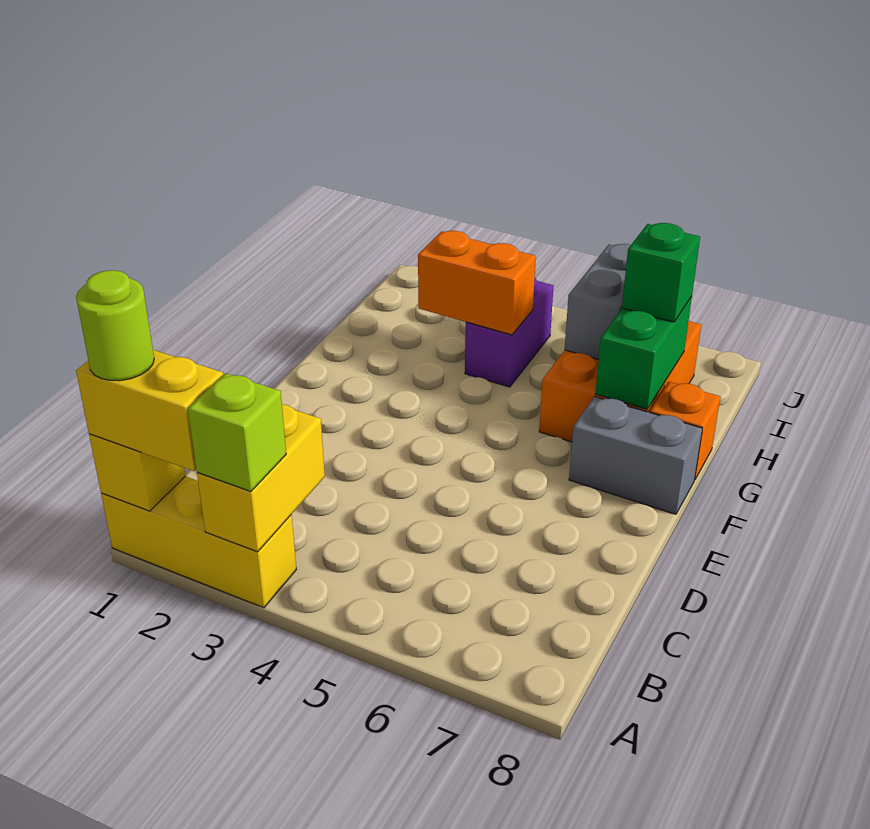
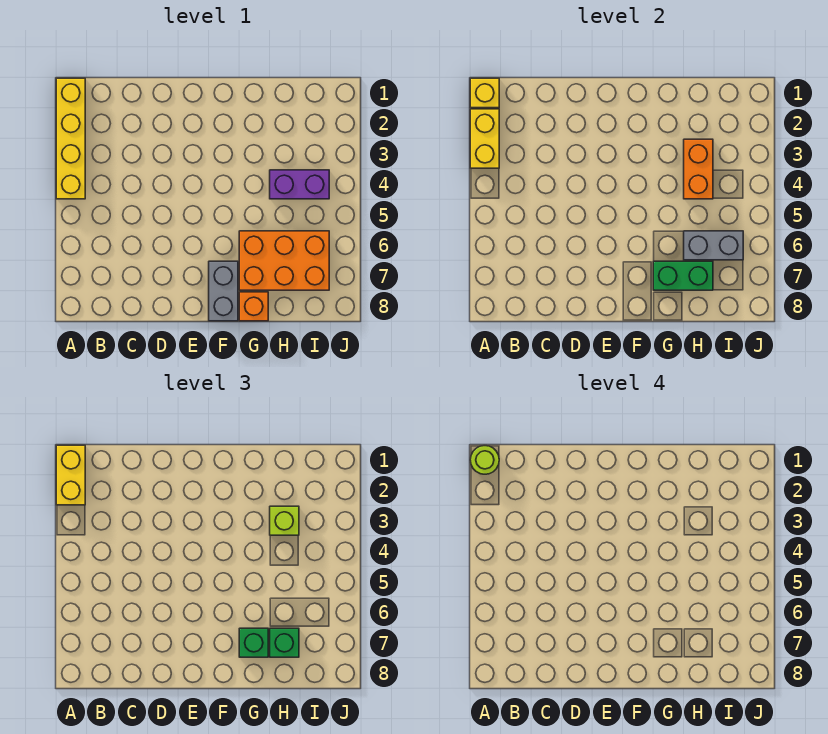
yellow brick A1:A3 level 1 -> yellow brick A1:A4 level 1
yellow brick A3:B3 level 2 -> yellow brick A2:A3 level 2
lime brick A3 level 3 -> lime brick H3 level 3
none -> green brick G7 level 3

